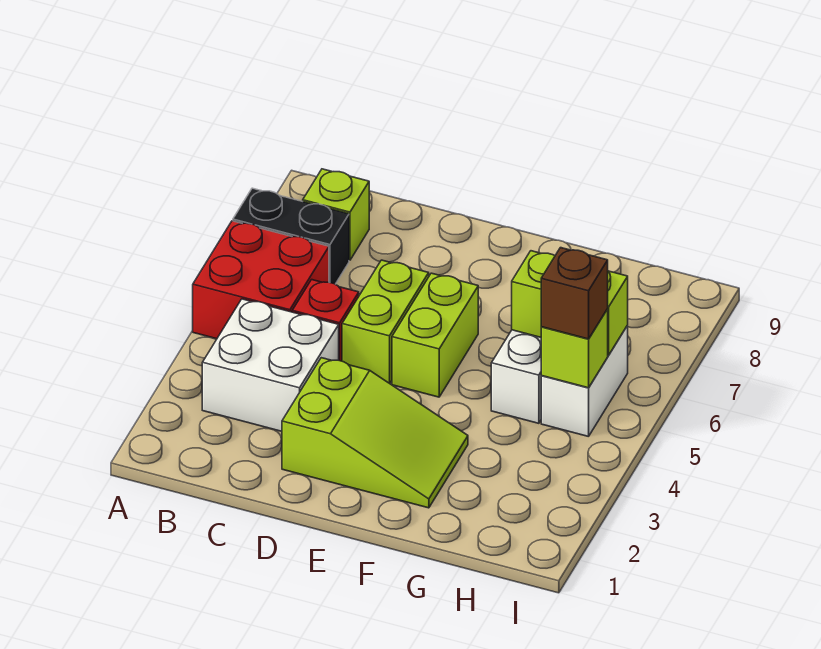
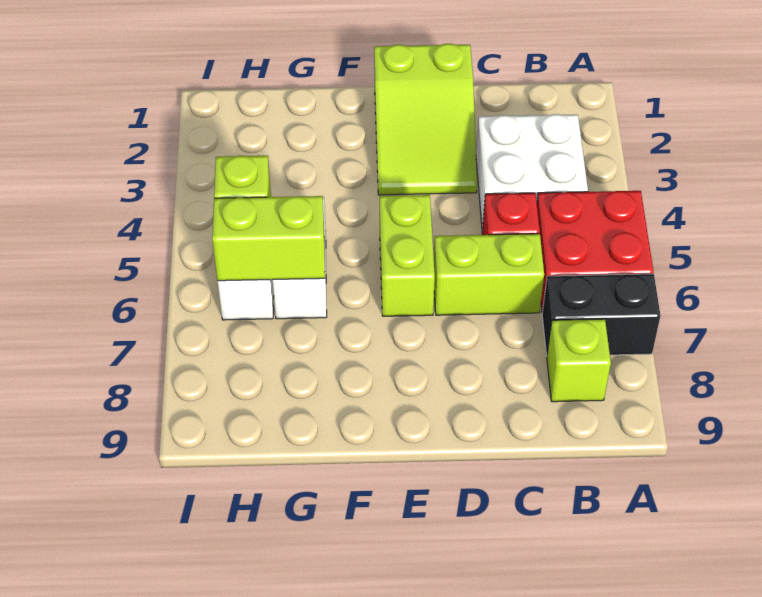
lime slope D2:F3 level 1 top D -> lime slope D1:E3 level 1 top 1
lime brick D5:D6 level 1 -> lime brick C6:D6 level 1
brown brick H5 level 3 -> none

